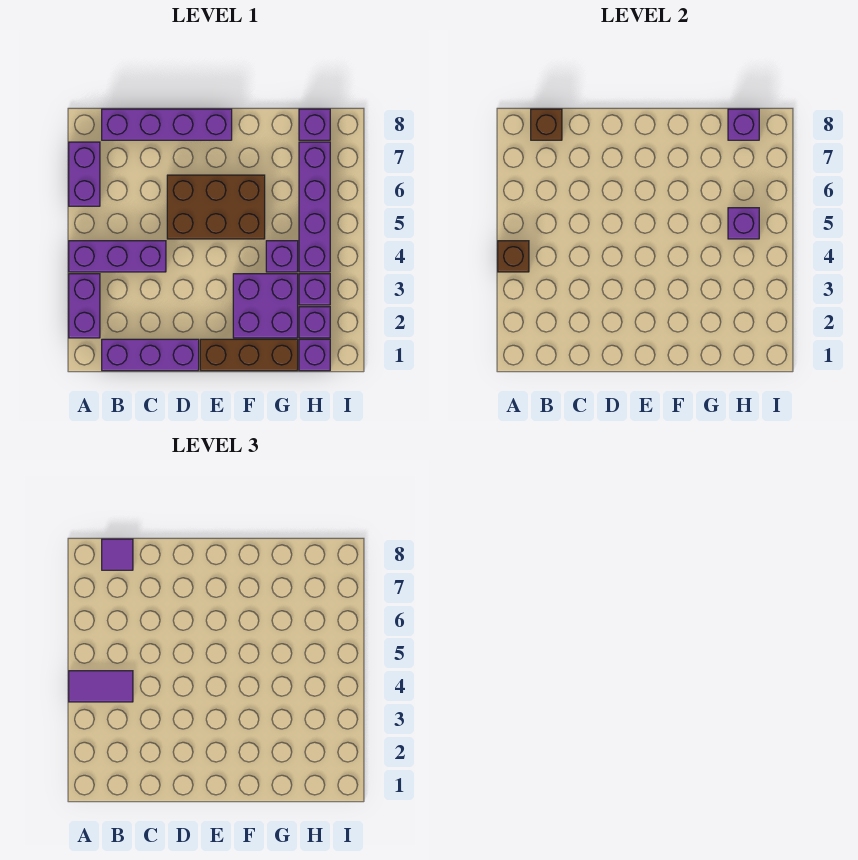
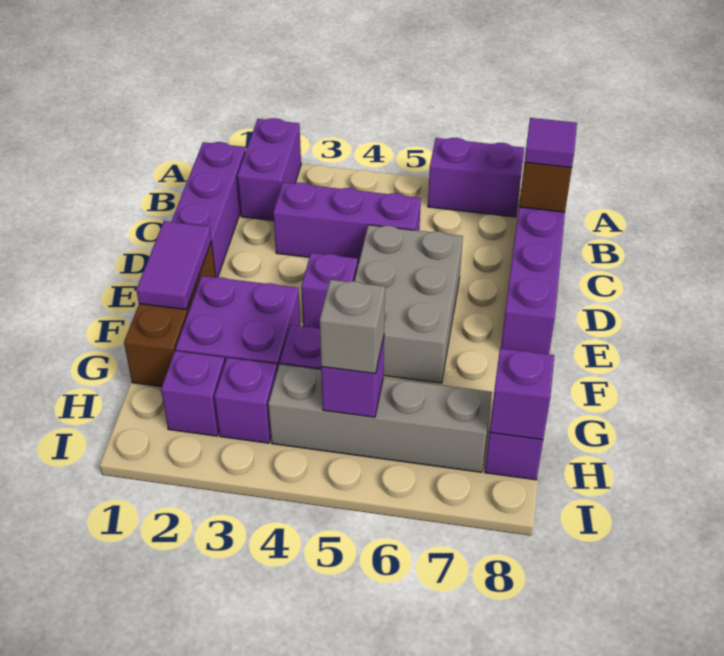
purple brick A2:A3 level 1 -> purple brick A2:B2 level 1
purple brick A4:C4 level 1 -> purple brick C3:C5 level 1
brown brick A4 level 2 -> none
purple tile A4:B4 level 3 -> purple tile E1:F1 level 2
brown brick D5:F6 level 1 -> grey brick D5:F6 level 1
purple brick H1 level 1 -> purple brick E4 level 1
purple brick H4:H7 level 1 -> grey brick H4:H7 level 1
none -> grey brick H5 level 3

